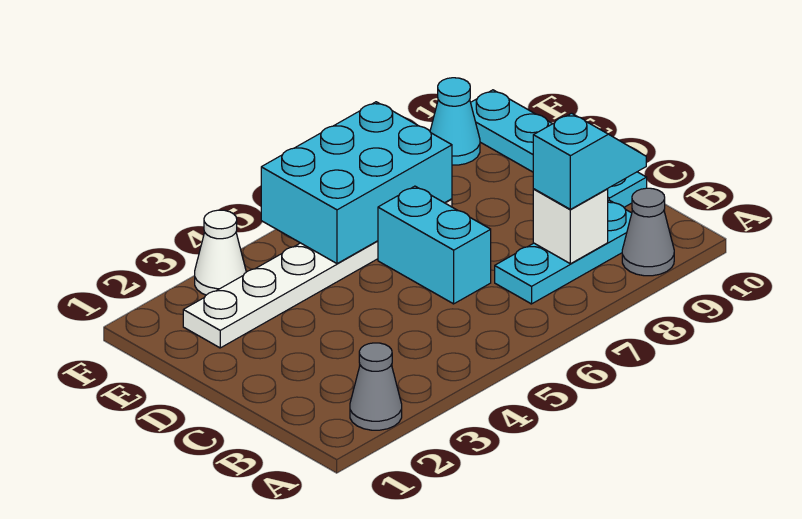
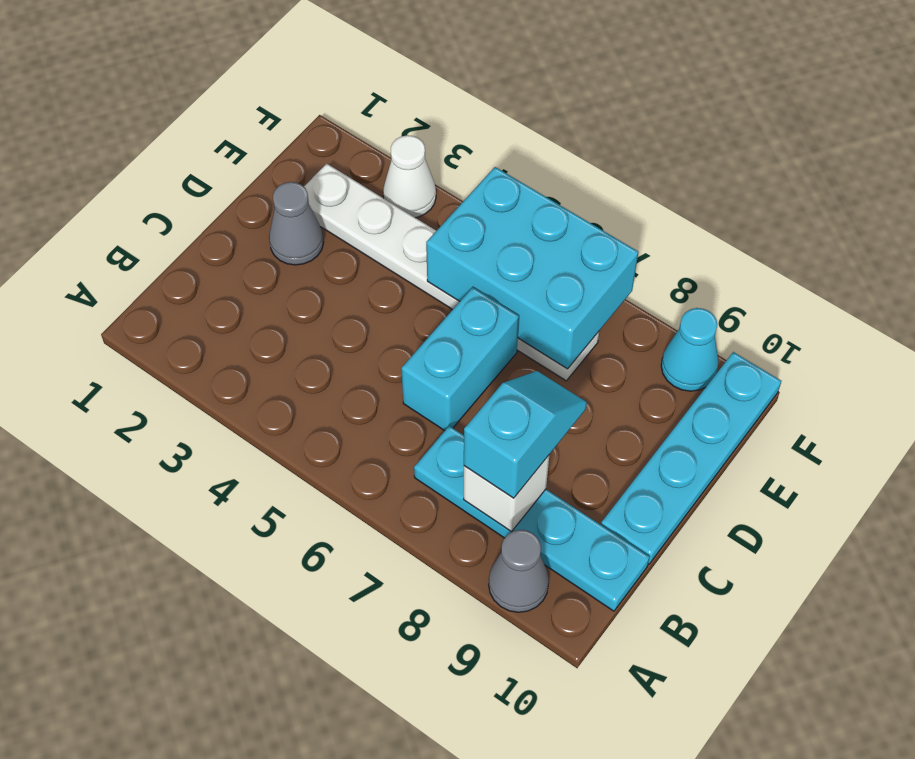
grey cone A2 level 1 -> grey cone D2 level 1
cyan plate B7:B9 level 1 -> cyan plate B7:B10 level 1
cyan slope B8:B9 level 3 top 8 -> cyan slope B8:C8 level 3 top B

